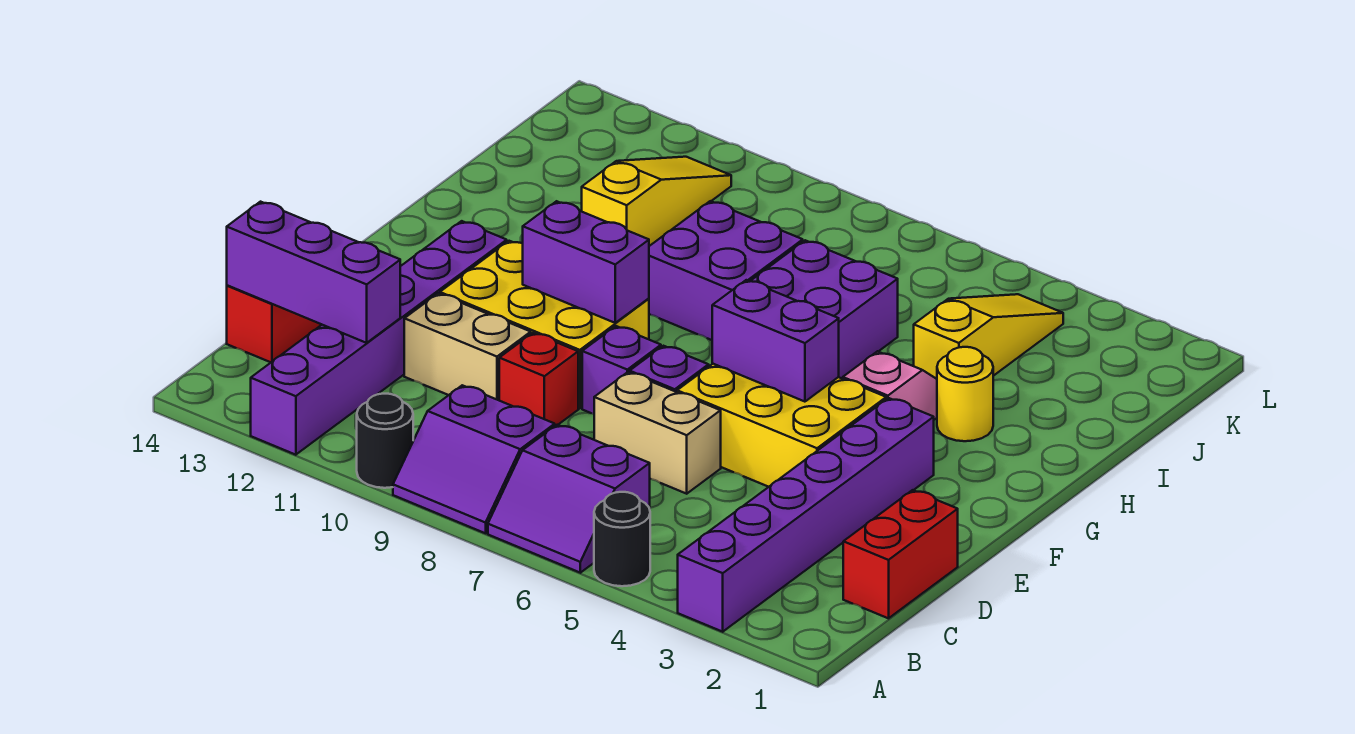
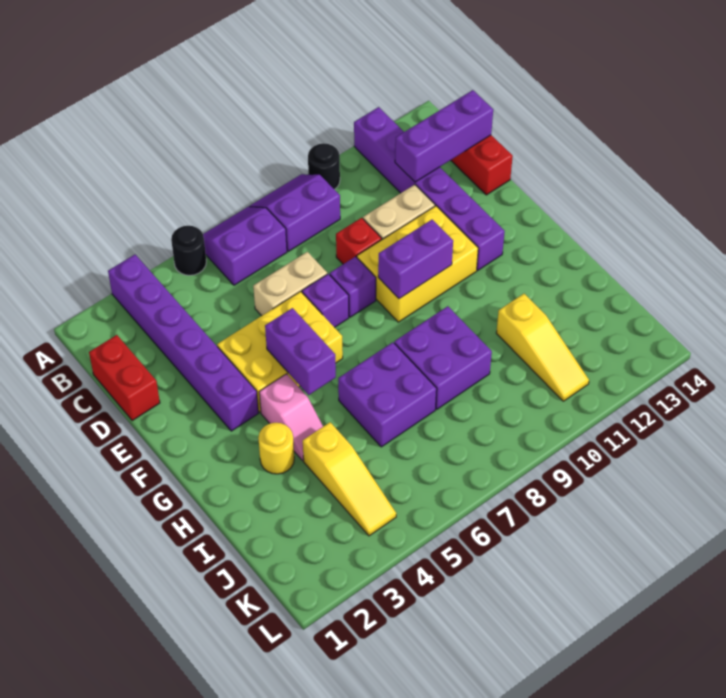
purple brick F5:F6 level 2 -> purple brick F5:G5 level 2

